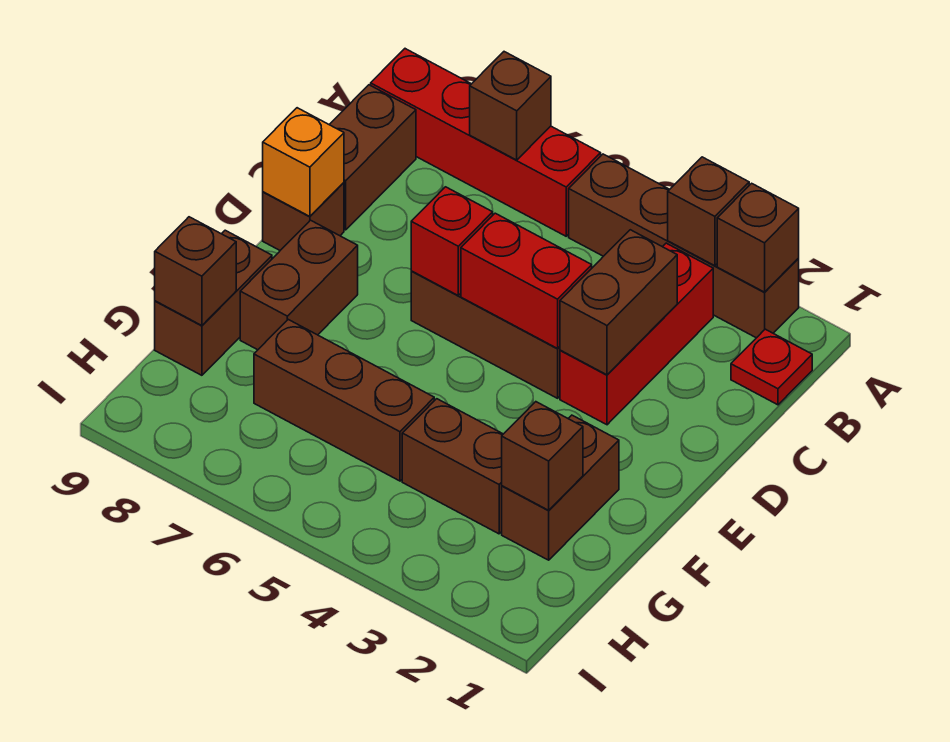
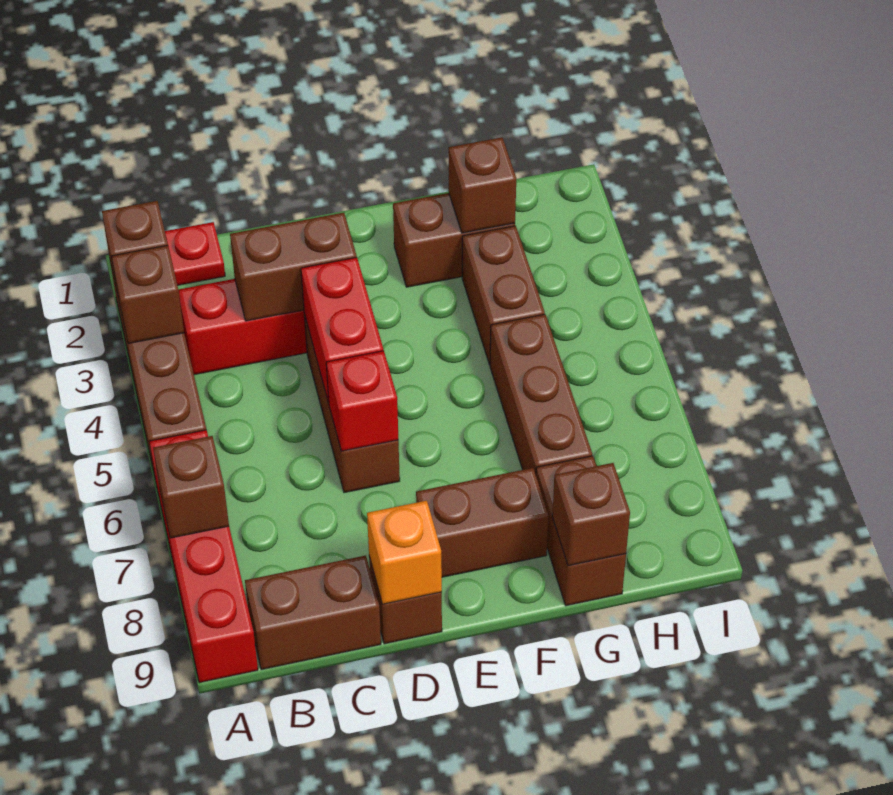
brown brick F9:G9 level 1 -> brown brick G8:G9 level 1

